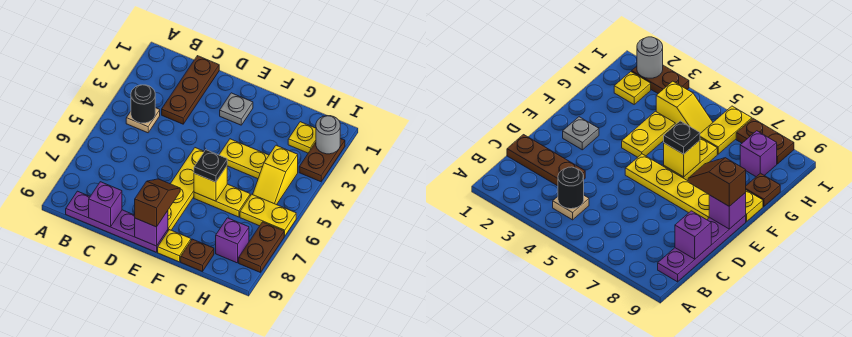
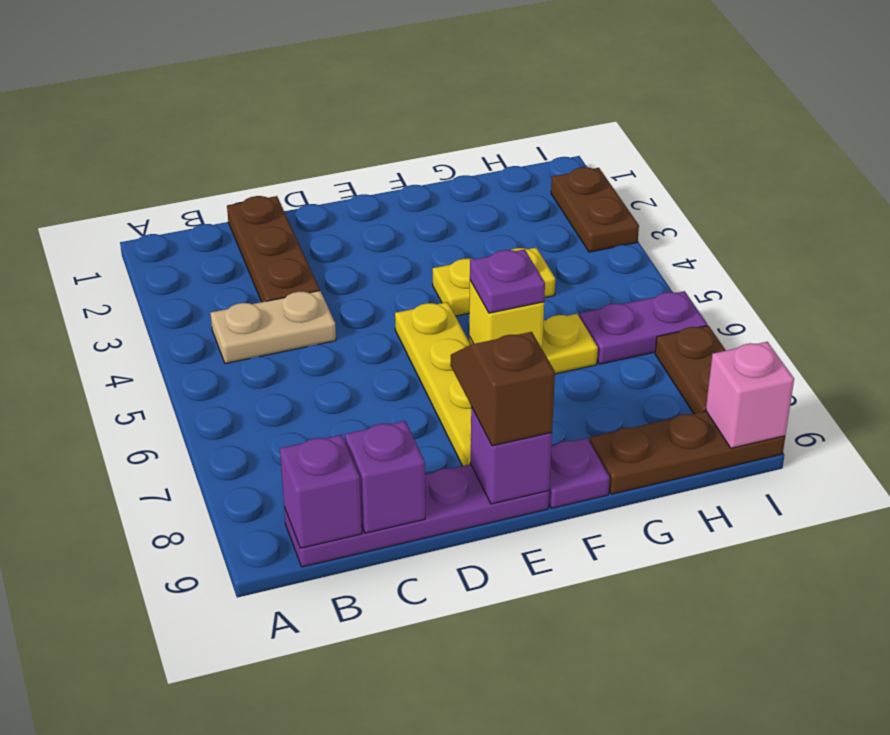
tan plate B4 level 1 -> tan plate B4:C4 level 1
black round brick B4 level 2 -> none
grey plate E2 level 1 -> none
black plate F6 level 3 -> purple plate F6 level 3
yellow plate F9 level 1 -> purple plate F9 level 1
brown plate G9 level 1 -> brown plate G9:I9 level 1
yellow plate H2 level 1 -> none
yellow slope H4:H5 level 1 top 4 -> none
yellow plate H6:I6 level 1 -> purple plate H6:I6 level 1
purple brick H8 level 1 -> purple brick B9 level 2
grey round brick I2 level 2 -> none
none -> pink brick I9 level 2

